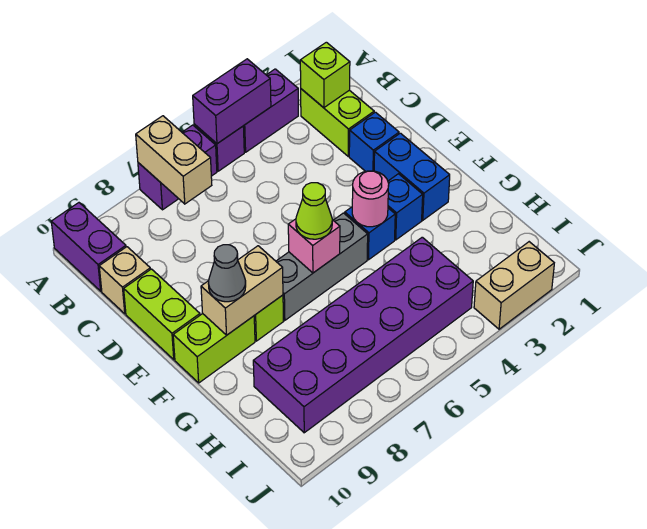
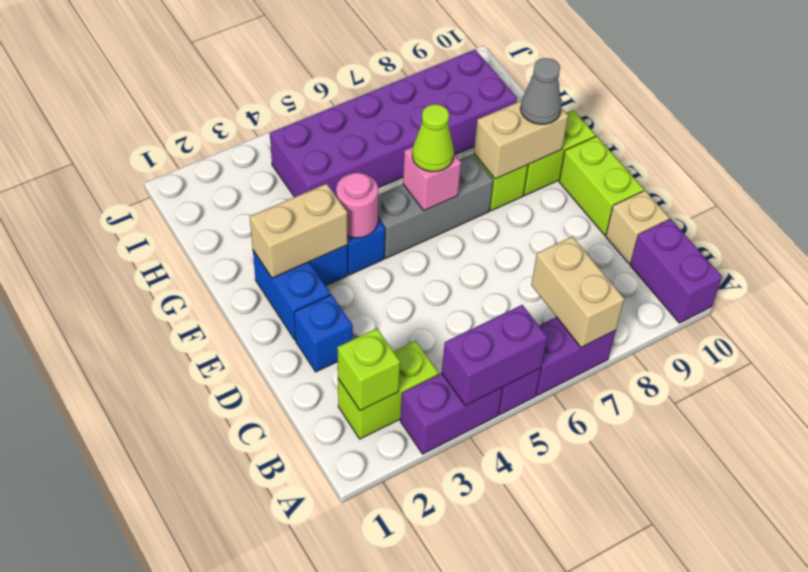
lime brick B2:C2 level 1 -> lime brick B2:B3 level 1
tan brick J2:J3 level 1 -> tan brick F2:F3 level 2

